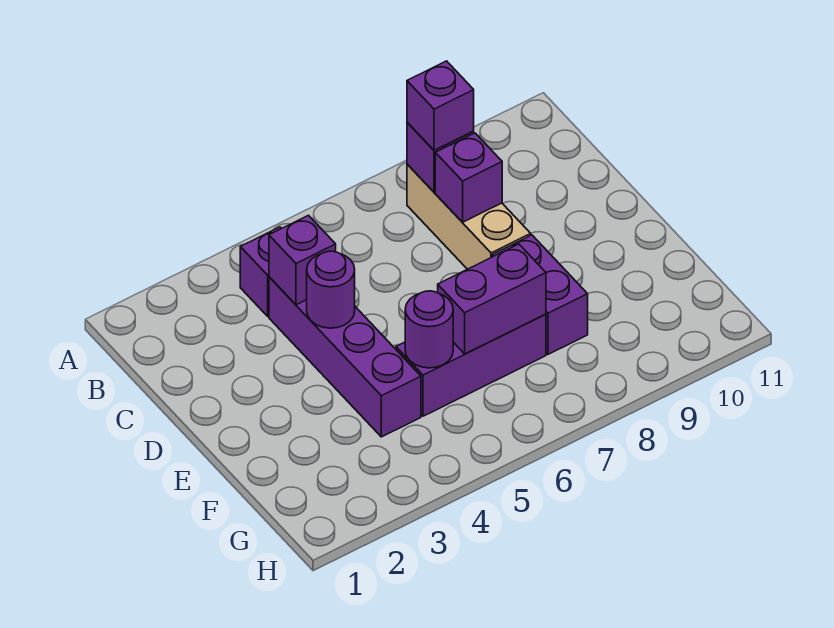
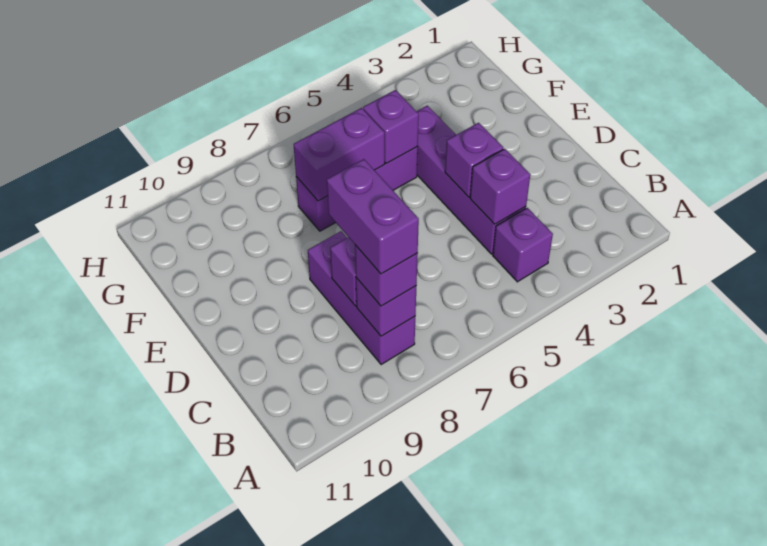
tan brick B8:D8 level 1 -> purple brick B8:D8 level 1
purple round brick D4 level 2 -> purple brick D4 level 2
purple brick E8:F8 level 1 -> purple brick B8:C8 level 4
purple round brick F5 level 2 -> purple brick F5 level 2

